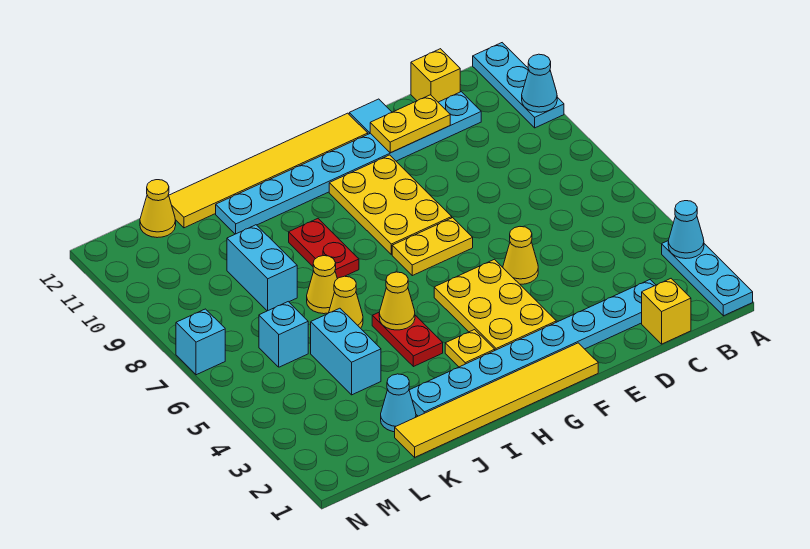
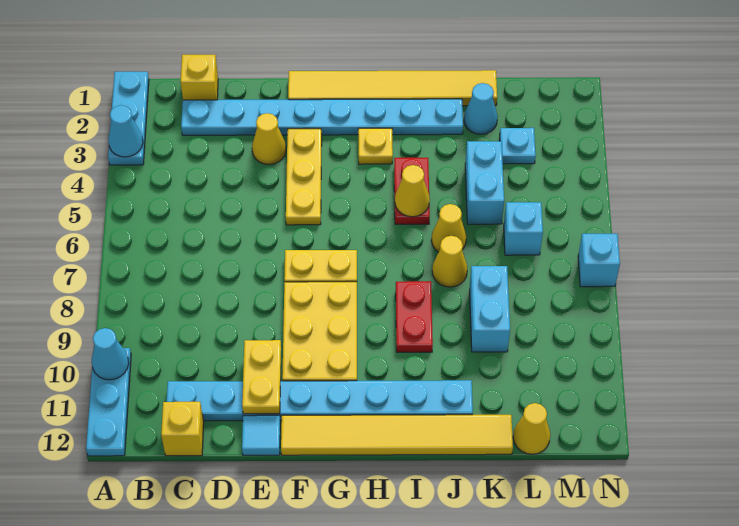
yellow plate D11:E11 level 2 -> yellow plate E10:E11 level 2
yellow cone E5 level 1 -> yellow cone E3 level 1
yellow plate F3:G5 level 1 -> yellow plate F3:F5 level 1
none -> cyan plate L3 level 1

